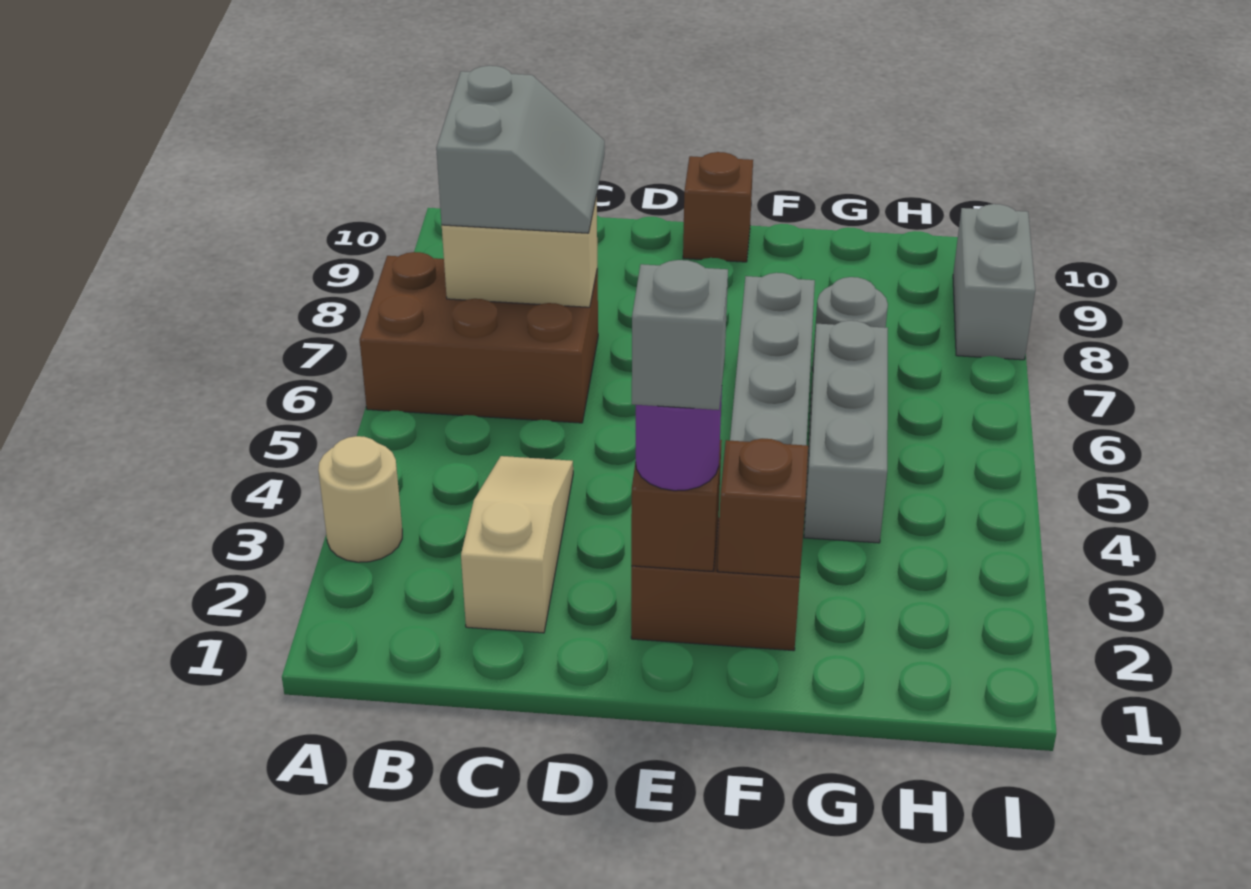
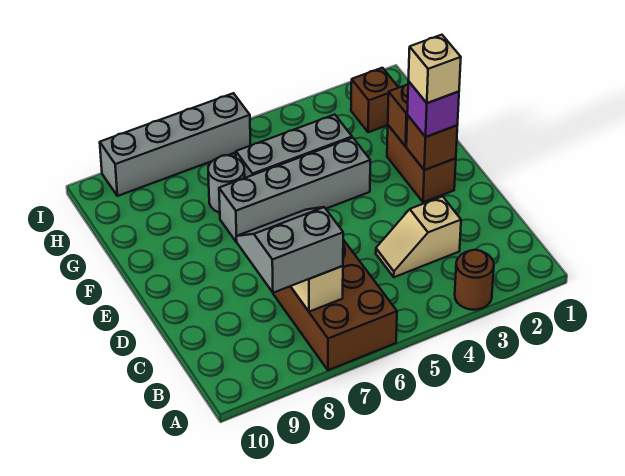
tan round brick A3 level 1 -> brown round brick A3 level 1
tan slope C2:C4 level 1 top 2 -> tan slope C3:C4 level 1 top 3
purple round brick E2 level 3 -> purple brick E2 level 3
grey brick E2 level 4 -> tan brick E2 level 4
brown brick E10 level 1 -> brown brick H2 level 1
grey brick I8:I9 level 1 -> grey brick I6:I9 level 1

